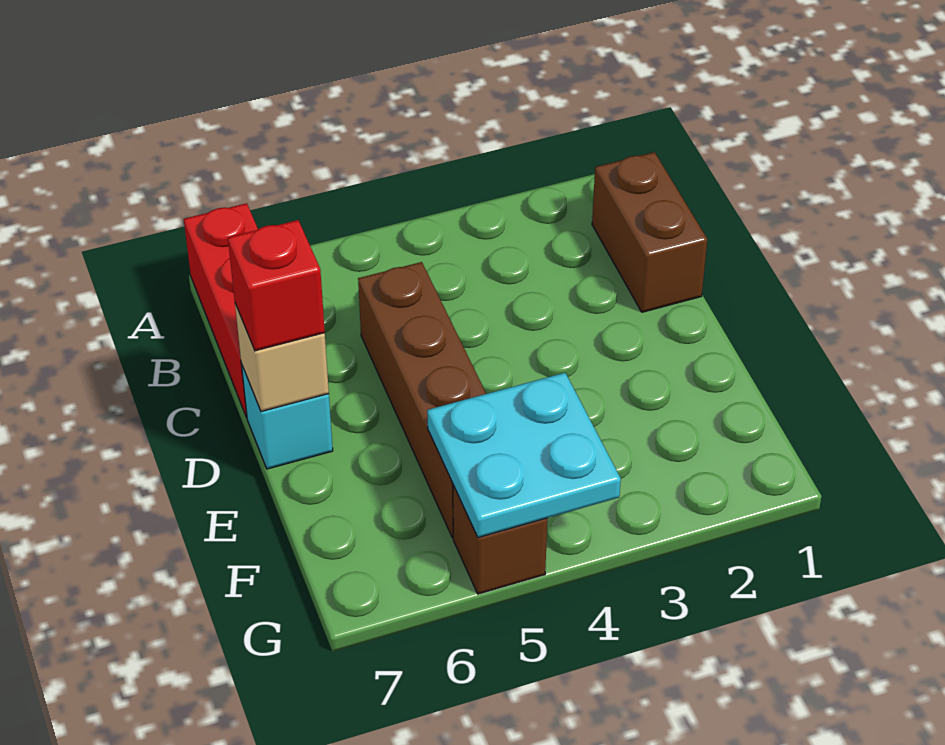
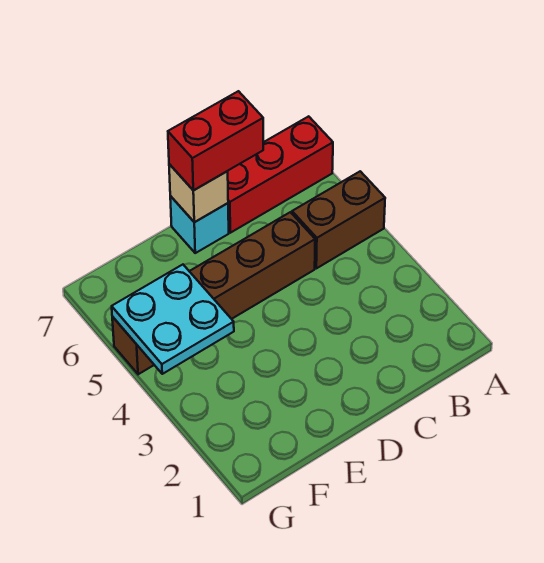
brown brick B1:C1 level 1 -> brown brick A5:B5 level 1
red brick D7 level 3 -> red brick C7:D7 level 3

